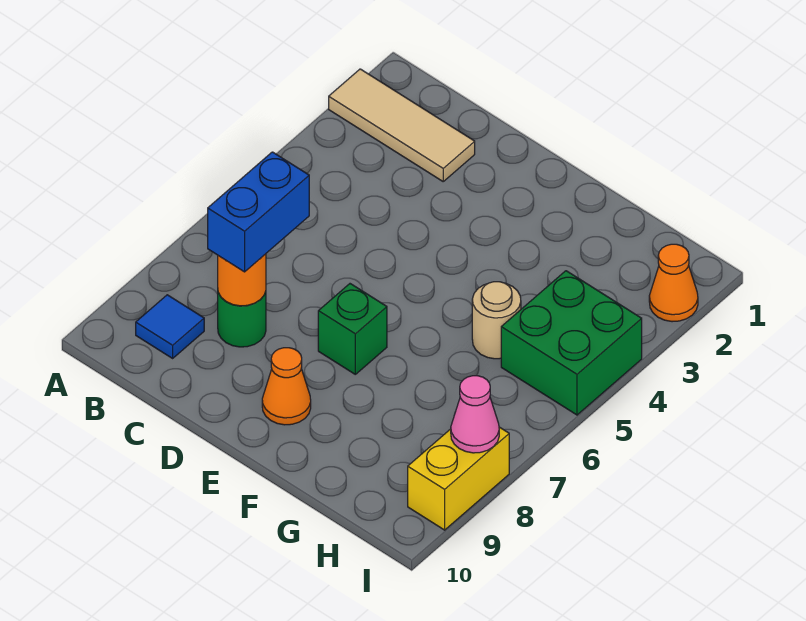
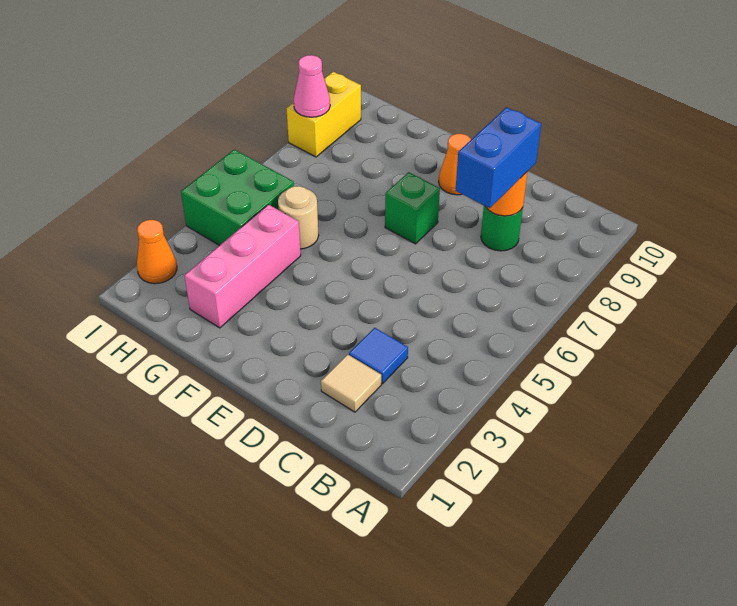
tan tile A2:C2 level 1 -> tan tile C2 level 1
blue tile B9 level 1 -> blue tile C3 level 1
none -> pink brick G2:G4 level 1

